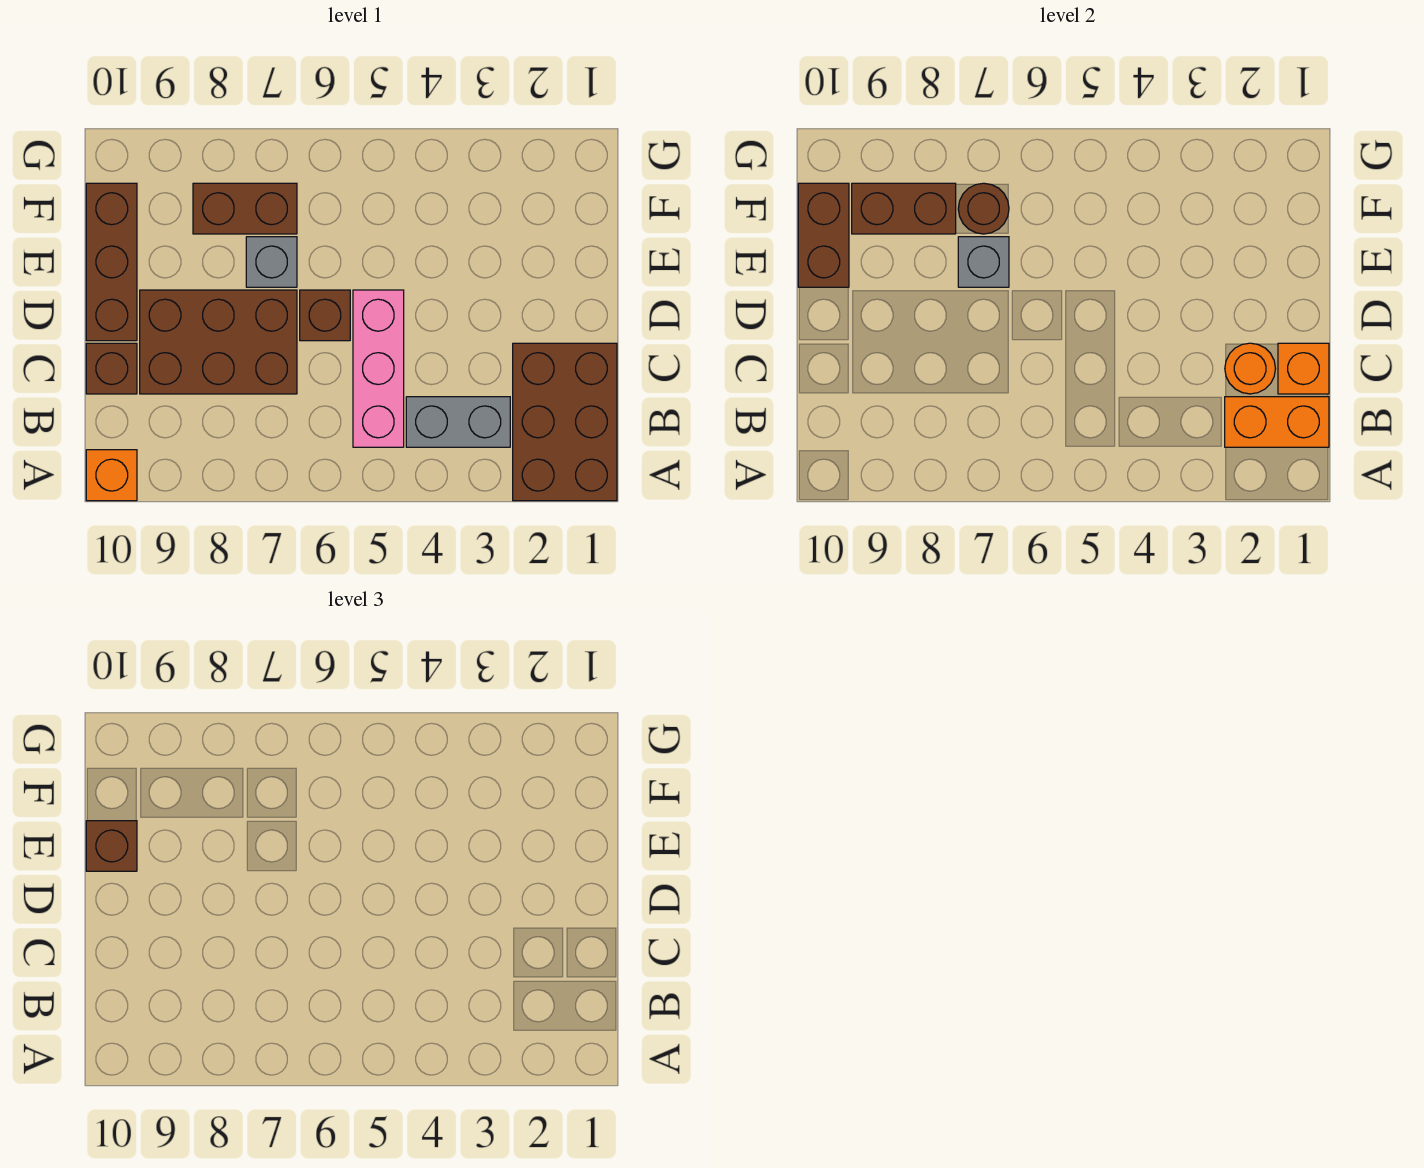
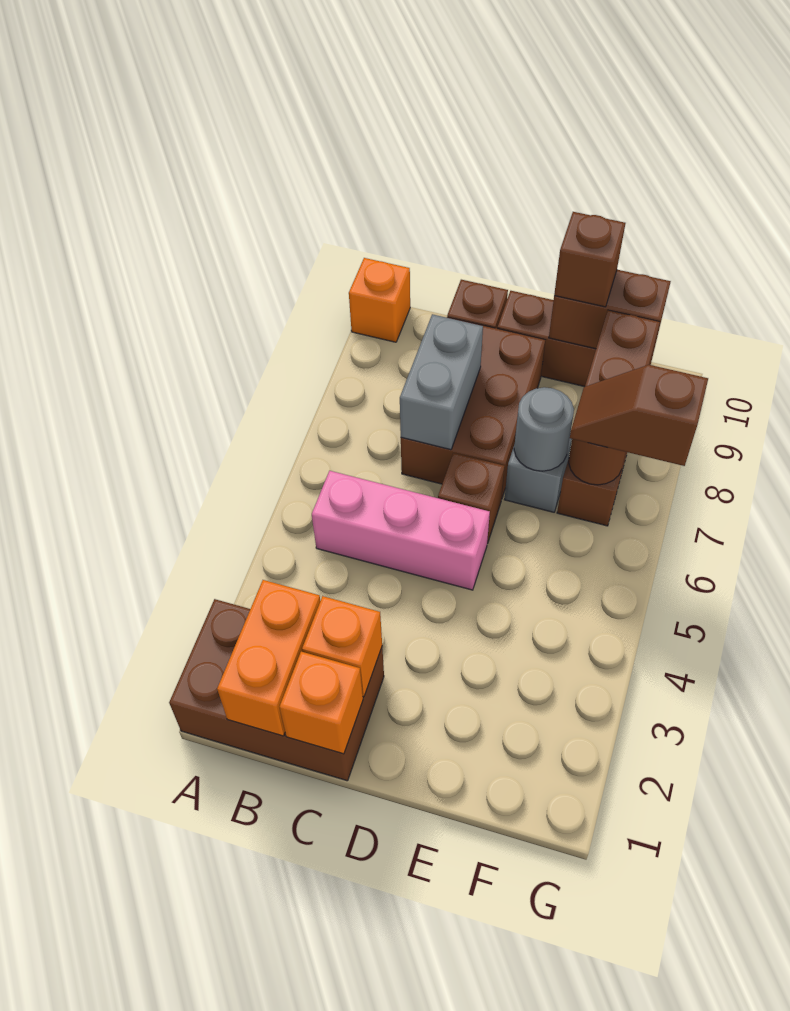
grey brick B3:B4 level 1 -> grey brick C7:C8 level 2
orange round brick C2 level 2 -> orange brick C2 level 2
grey brick E7 level 2 -> grey round brick E7 level 2
none -> brown slope F7:G7 level 3 top G

